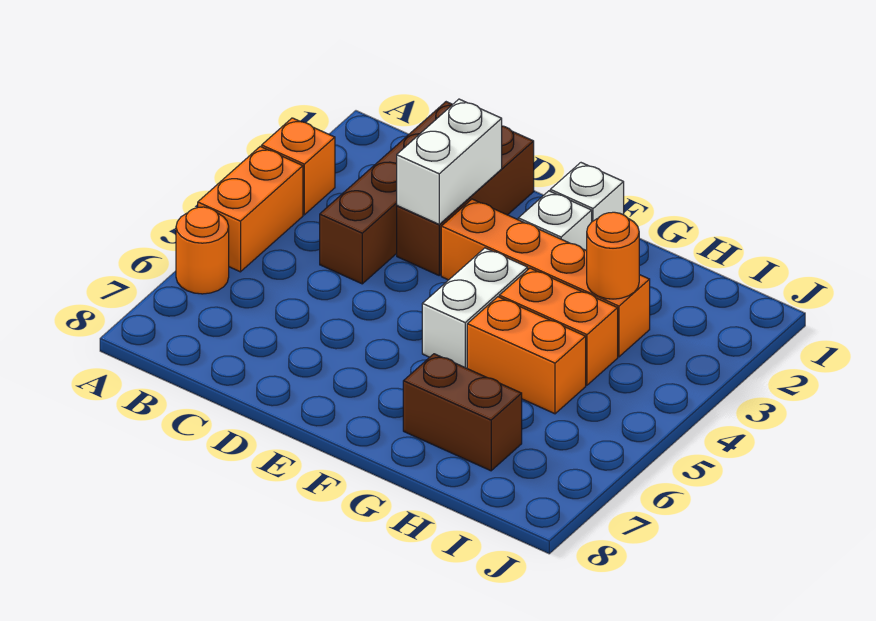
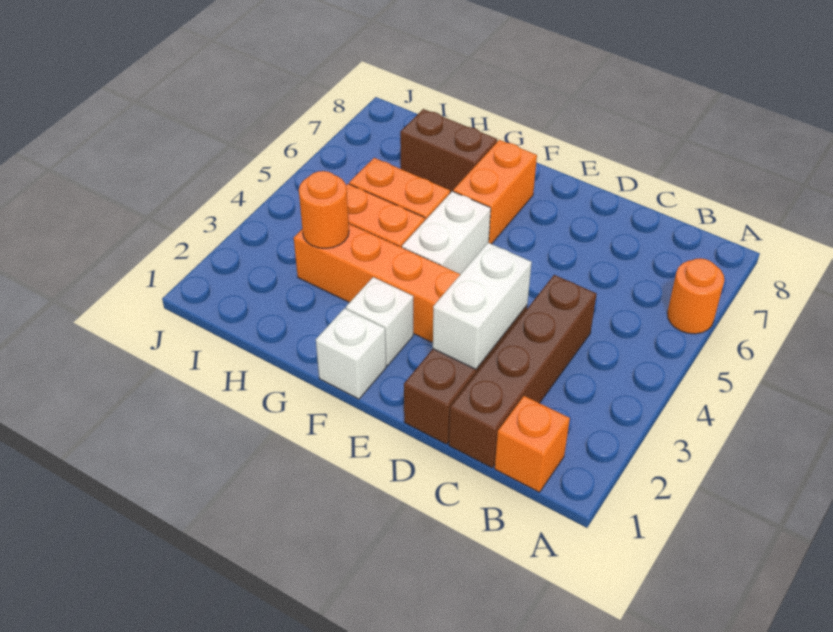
orange brick A3 level 1 -> orange brick B1 level 1
orange brick A4:A5 level 1 -> orange brick F6:F7 level 1

